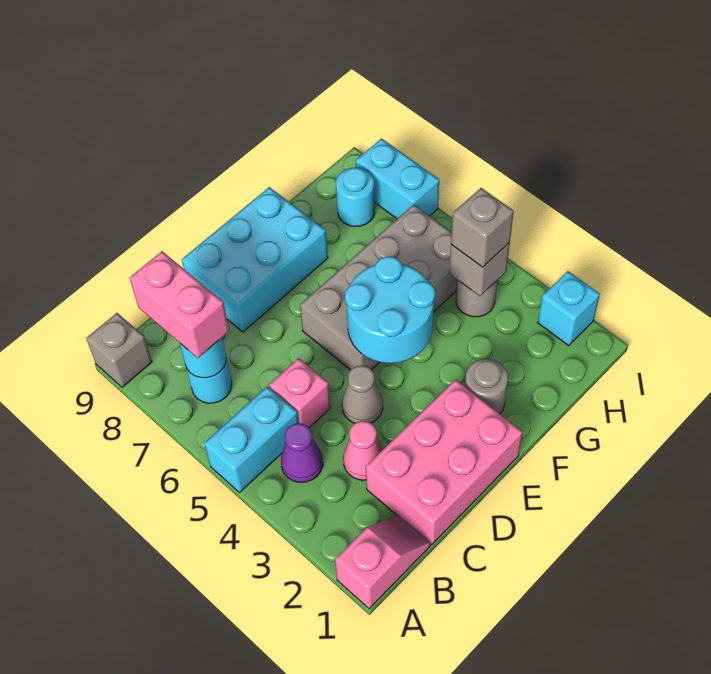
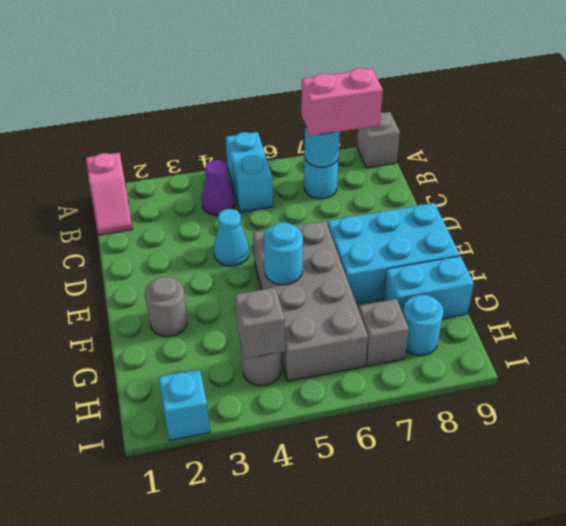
pink brick C1:E2 level 1 -> none
pink cone C3 level 1 -> none
pink brick C5 level 1 -> none
grey cone D4 level 1 -> cyan cone D4 level 1
cyan brick D8:F9 level 1 -> cyan brick E7:F9 level 1
cyan round brick E4:F5 level 2 -> cyan round brick F5 level 2
grey brick H4 level 3 -> grey brick H7 level 1
cyan brick I7:I8 level 1 -> cyan brick G8:G9 level 1

